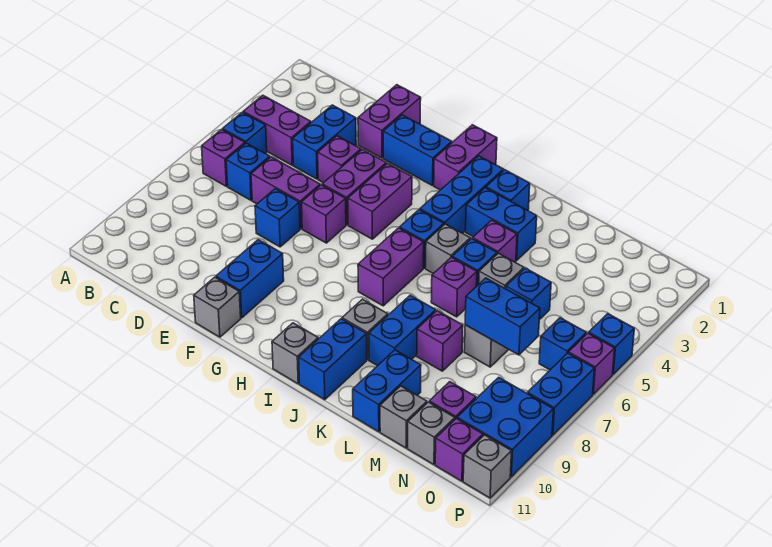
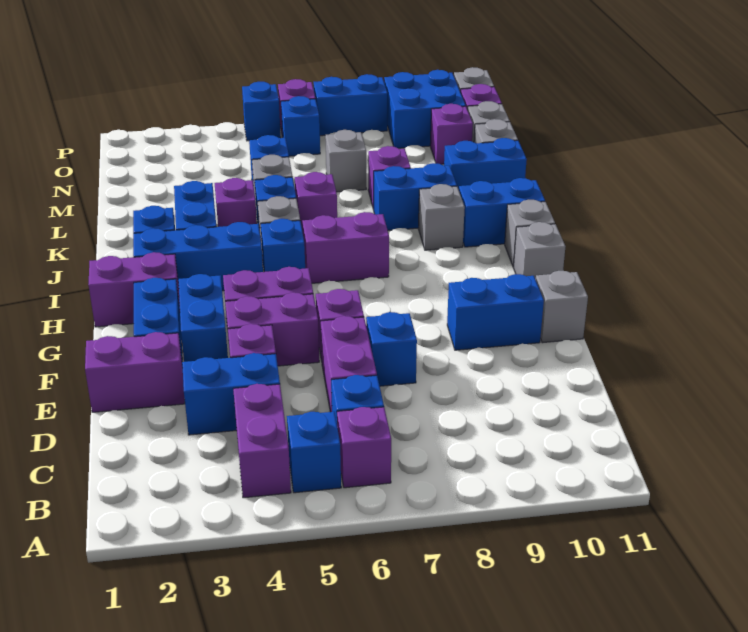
none -> grey brick H11 level 1
blue brick M7:N7 level 2 -> blue brick F3:G3 level 1

